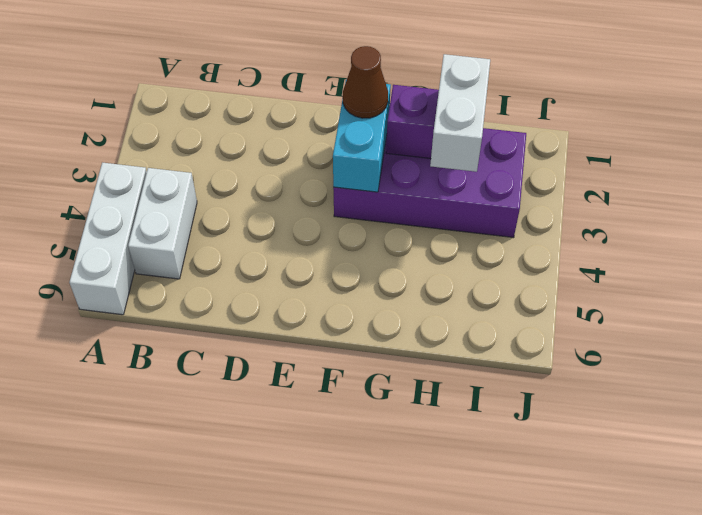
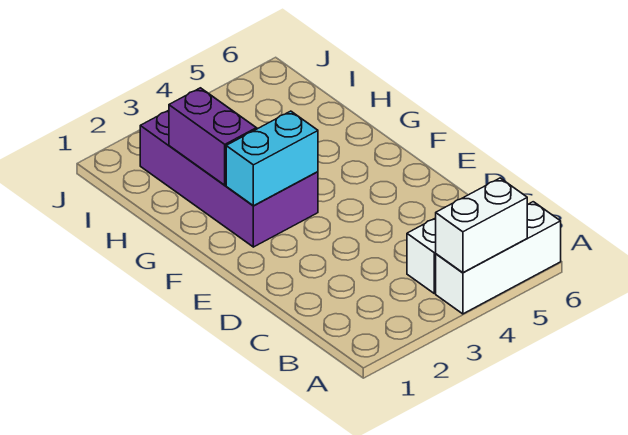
brown cone F2 level 3 -> none
white brick H2:H3 level 3 -> white brick A4:A5 level 2

